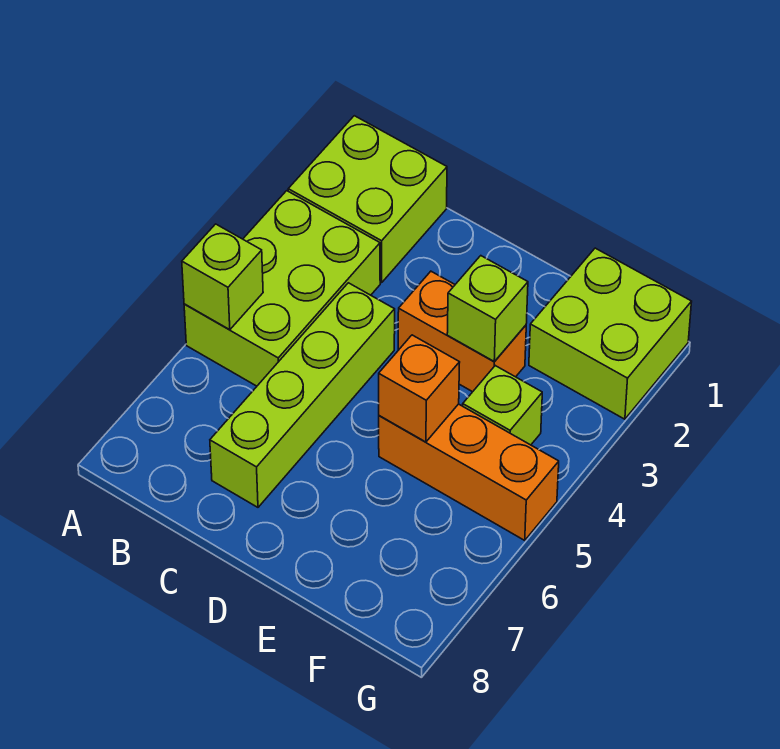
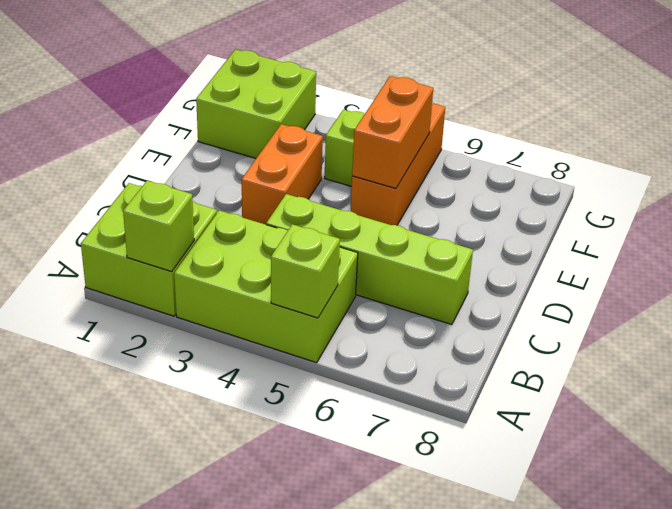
lime brick E3 level 2 -> lime brick A2 level 2
orange brick E5 level 2 -> orange brick E5:F5 level 2

